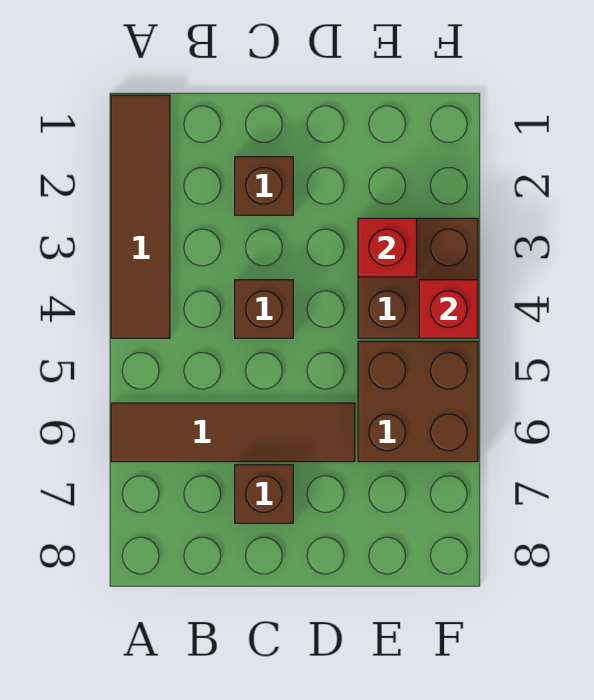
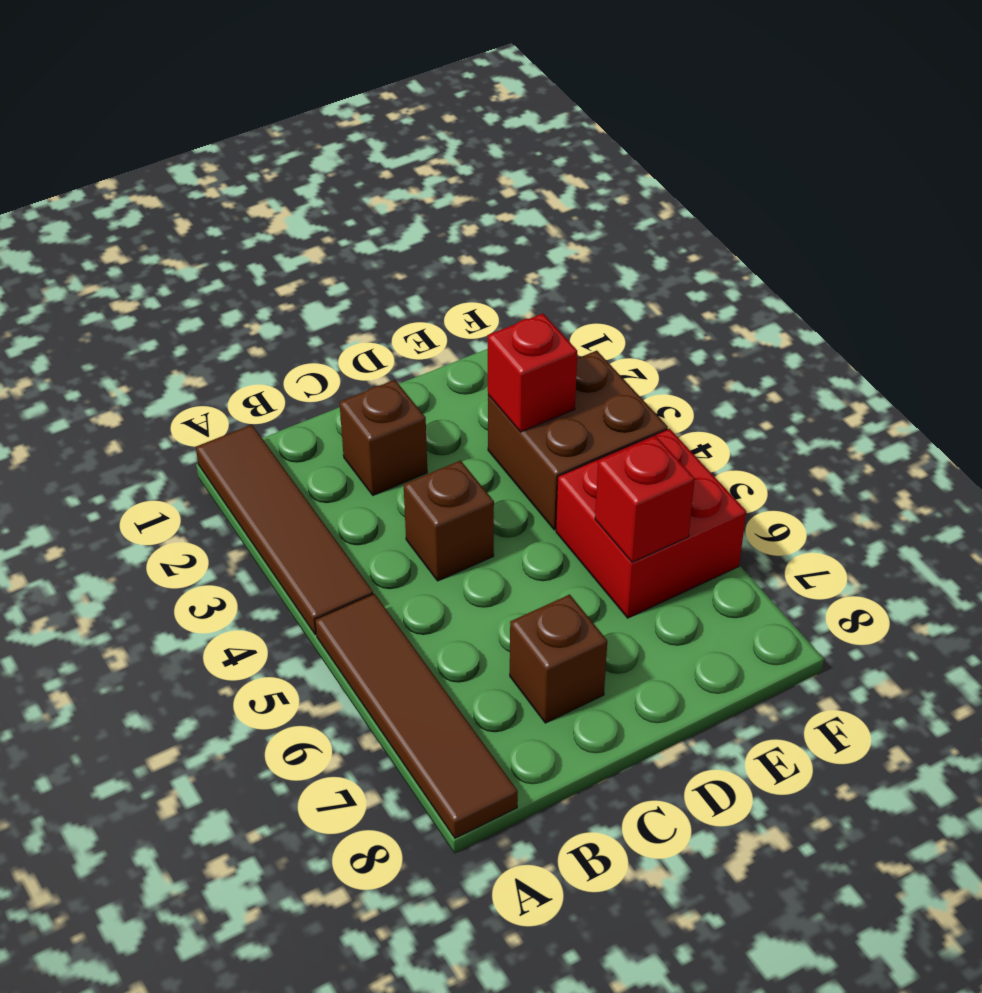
brown tile A6:D6 level 1 -> brown tile A5:A8 level 1
brown brick E5:F6 level 1 -> red brick E5:F6 level 1
red brick F4 level 2 -> red brick E6 level 2

